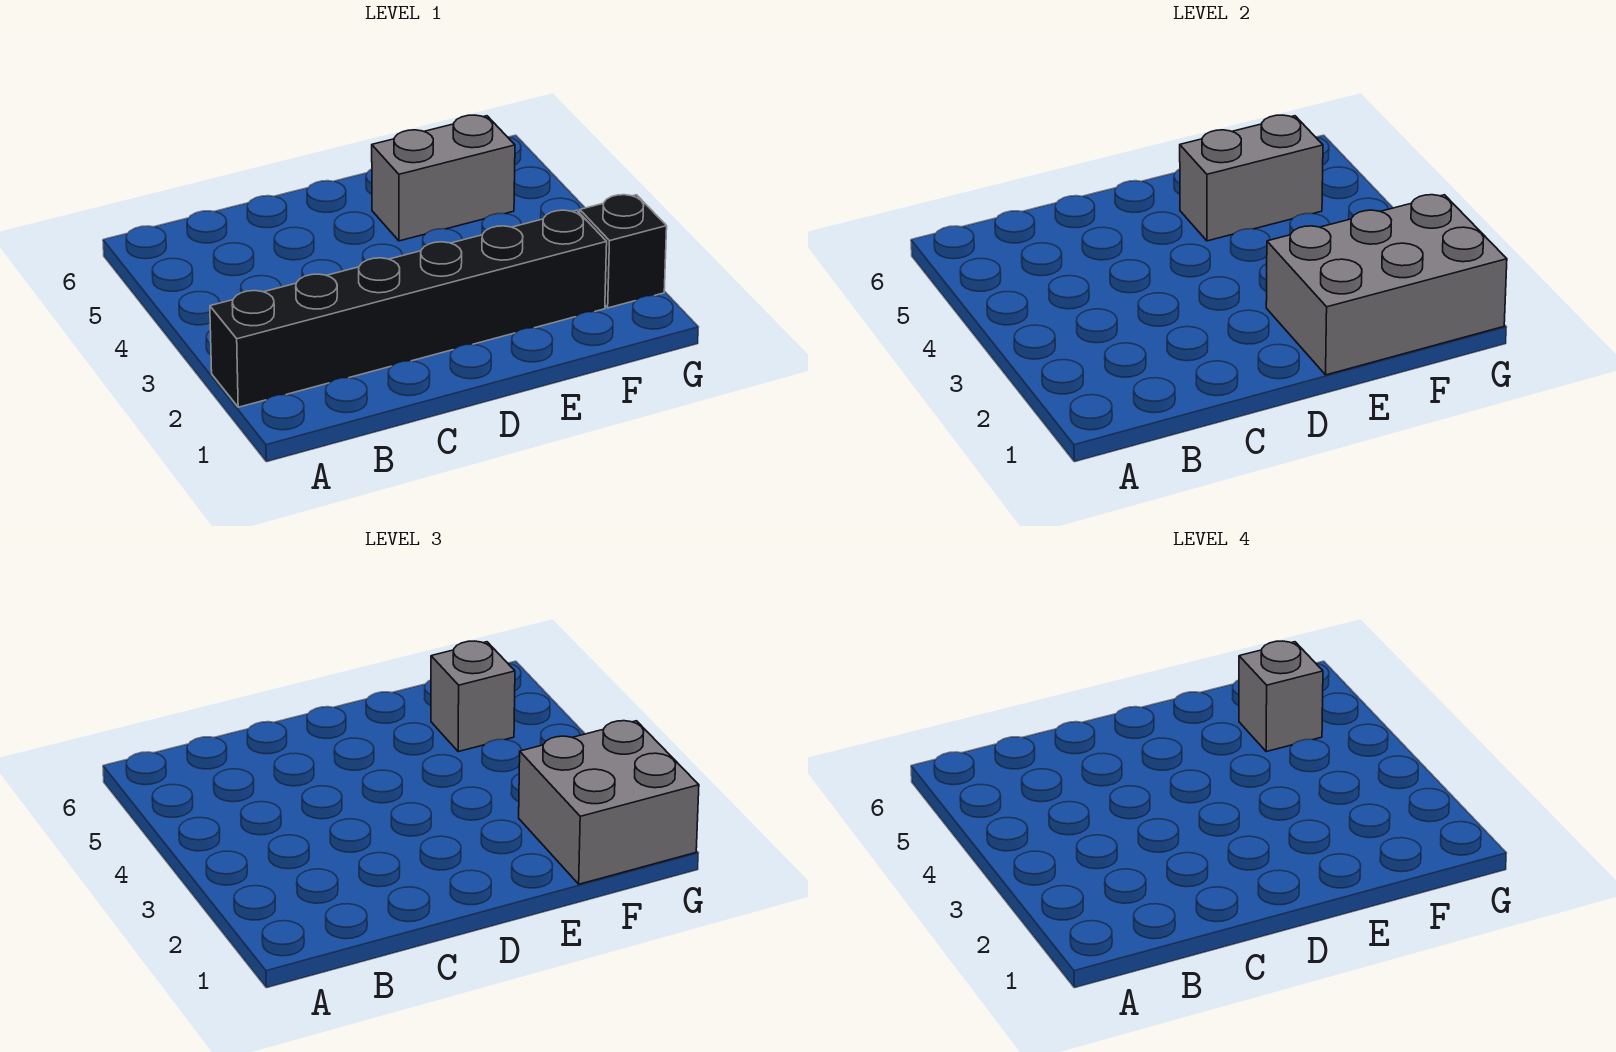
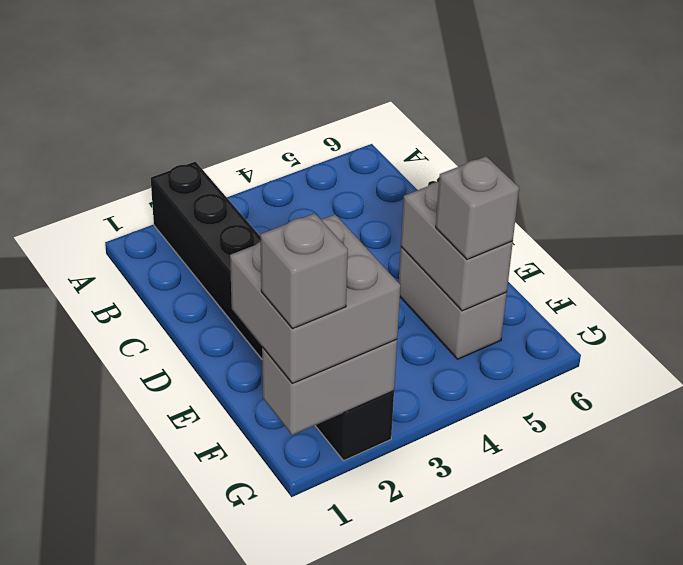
grey brick E1:G2 level 2 -> grey brick G1:G2 level 2
grey brick F5 level 4 -> grey brick G1 level 4

